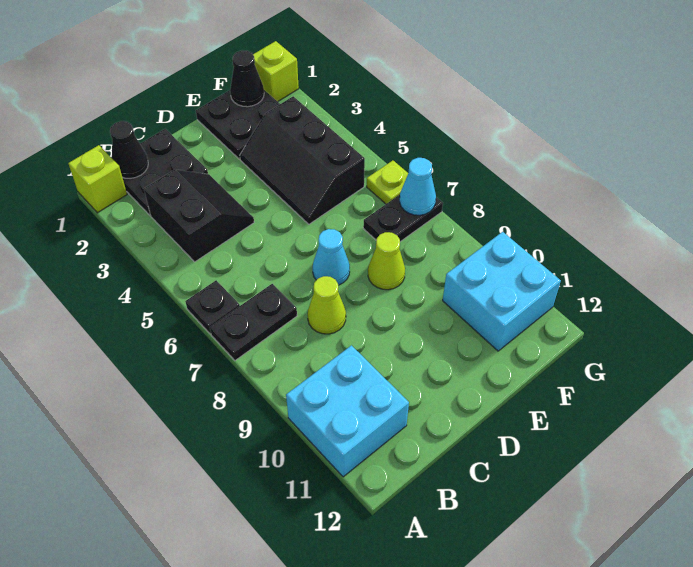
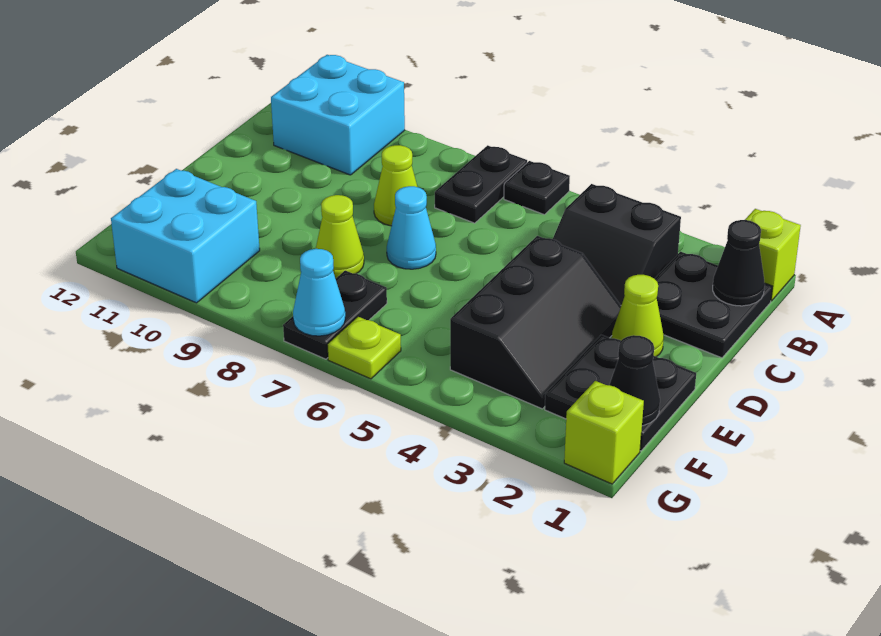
none -> lime cone D2 level 1
black slope E3:F5 level 1 top F -> black slope D3:F4 level 1 top 4

